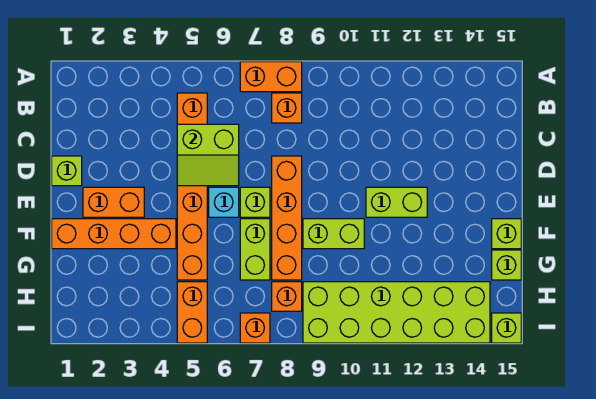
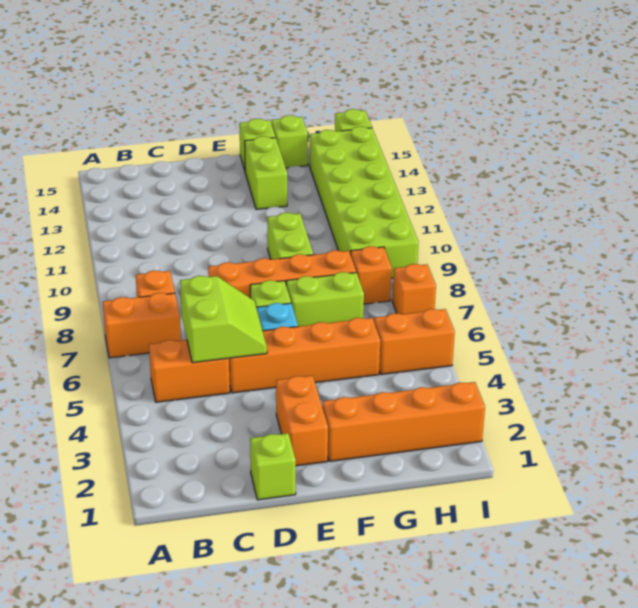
orange brick A7:A8 level 1 -> orange brick A7:B7 level 1
lime brick E11:E12 level 1 -> lime brick F13:F14 level 1
orange brick F1:F4 level 1 -> orange brick F2:I2 level 1

